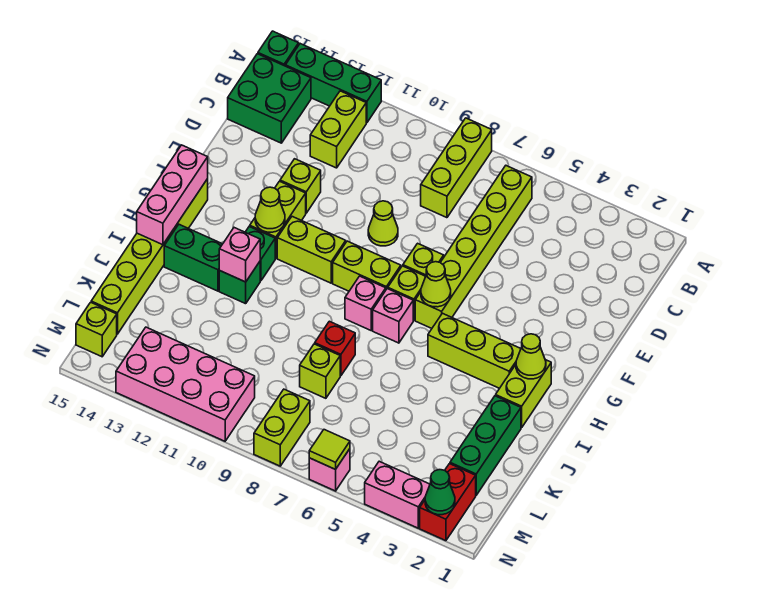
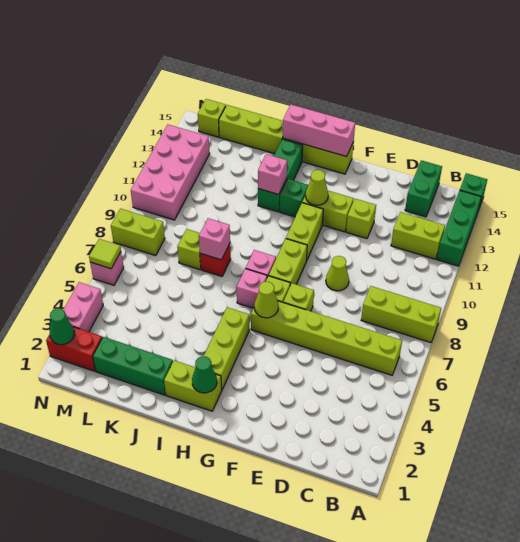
green brick B14:C15 level 1 -> green brick C14:C15 level 1
lime cone H2 level 2 -> green cone H2 level 2
none -> pink brick J8 level 2

